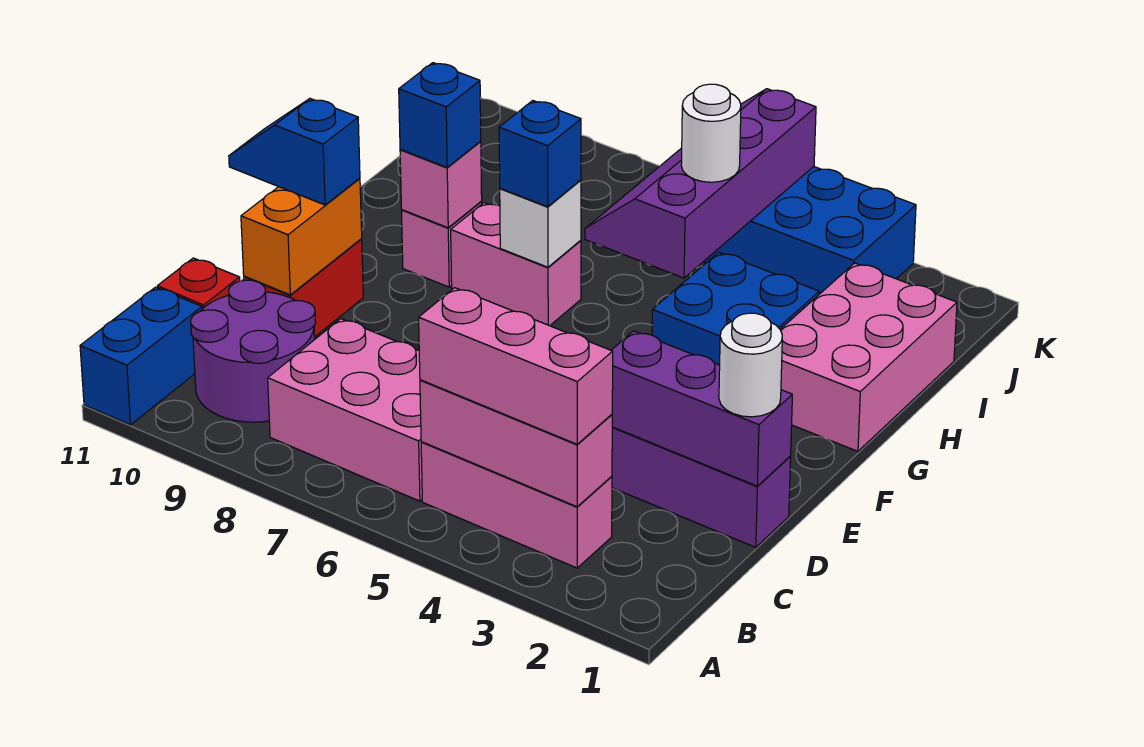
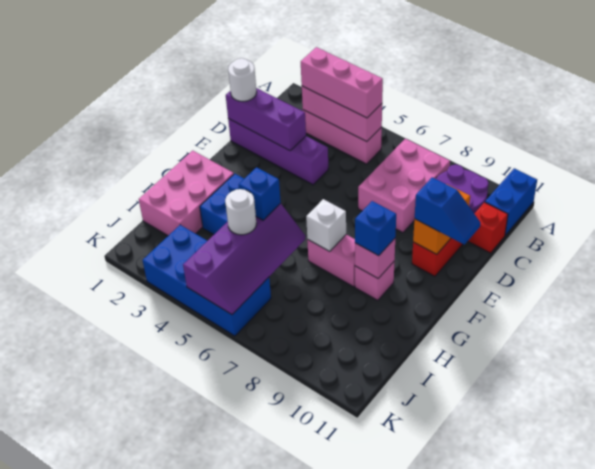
pink brick B6:C8 level 1 -> pink brick B7:D8 level 1
blue brick G7 level 3 -> blue brick H5 level 3

